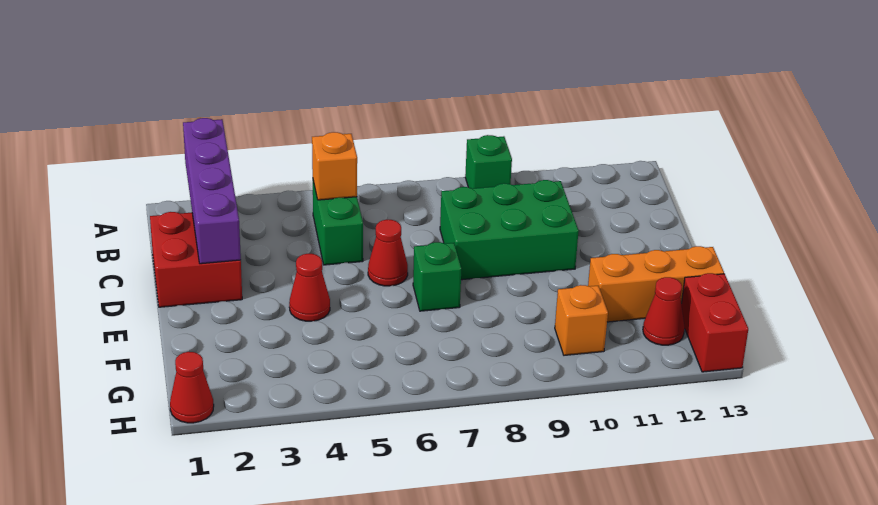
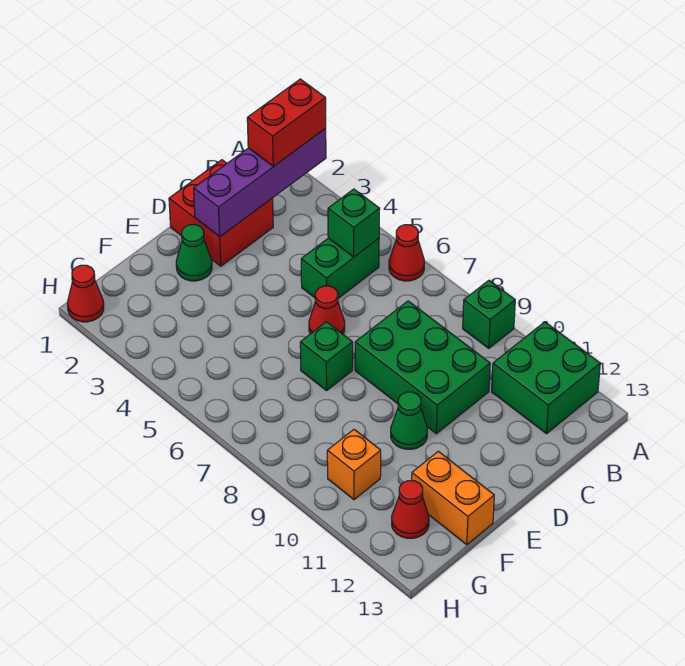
none -> green brick A11:B12 level 1
orange brick B5 level 2 -> green brick B5 level 2
none -> green cone E2 level 1
red cone E4 level 1 -> red cone A6 level 1
none -> green cone E10 level 1
orange brick F11:F13 level 1 -> orange brick F12:F13 level 1
red brick G13:H13 level 1 -> red brick A2:B2 level 3

